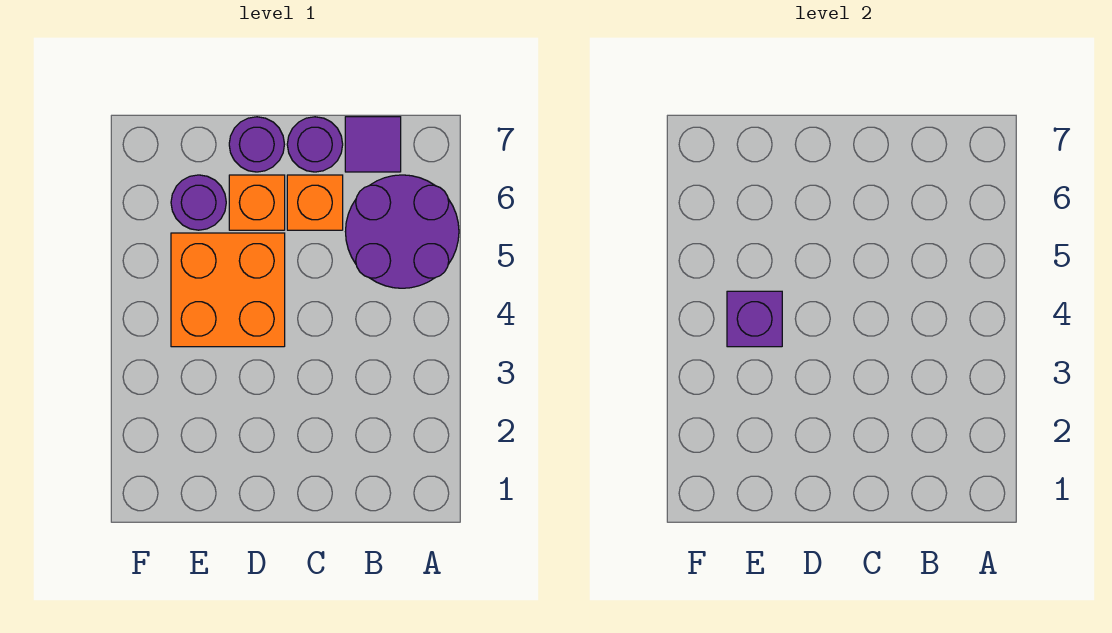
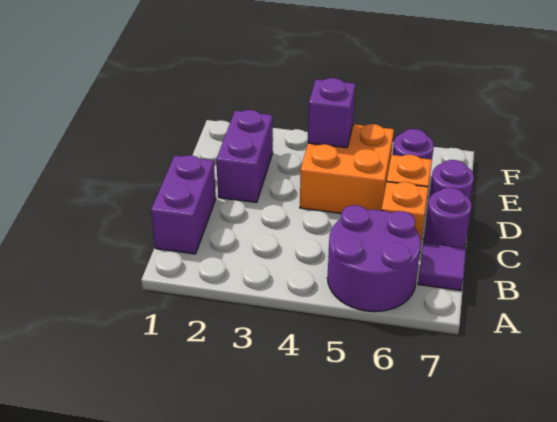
none -> purple brick B1:C1 level 1
none -> purple brick D2:E2 level 1

